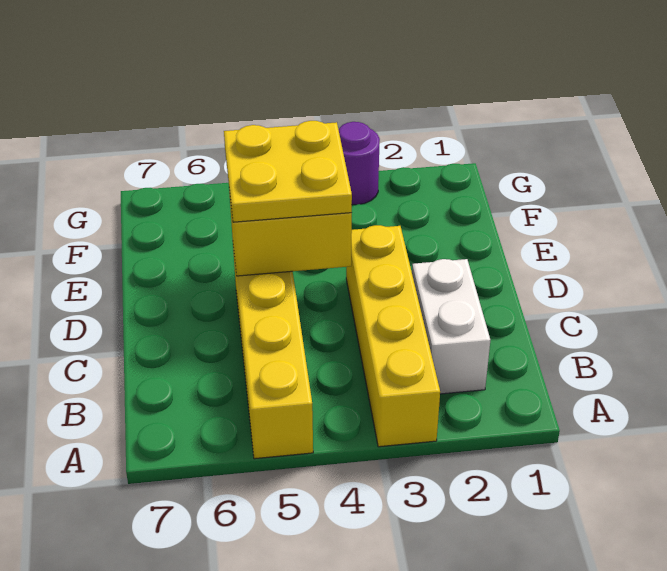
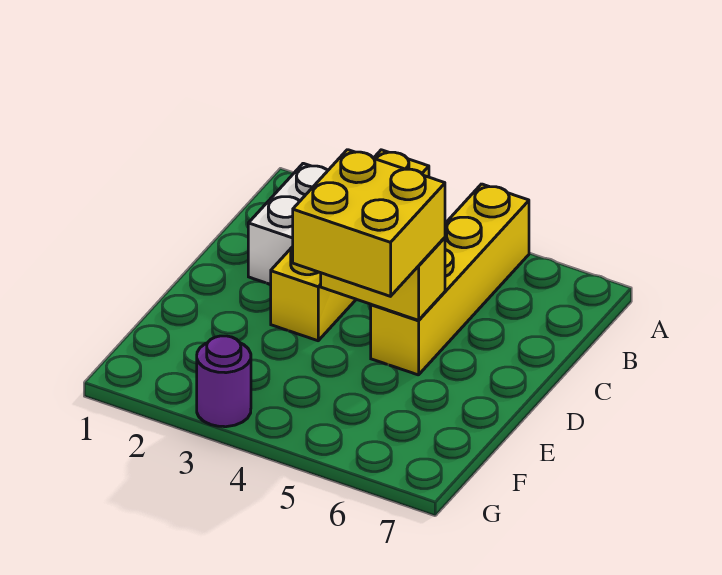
yellow plate D4:E5 level 3 -> yellow brick D4:E5 level 3

